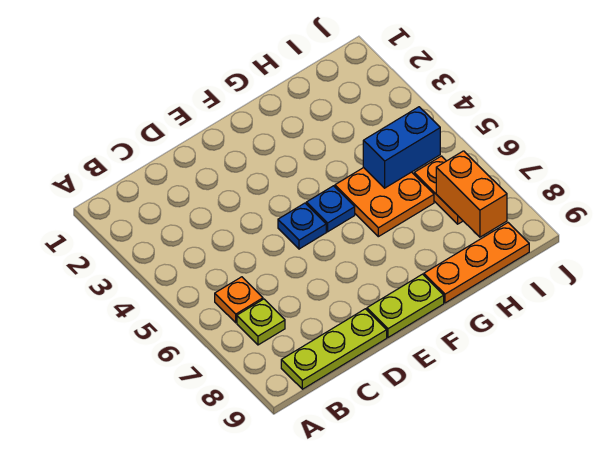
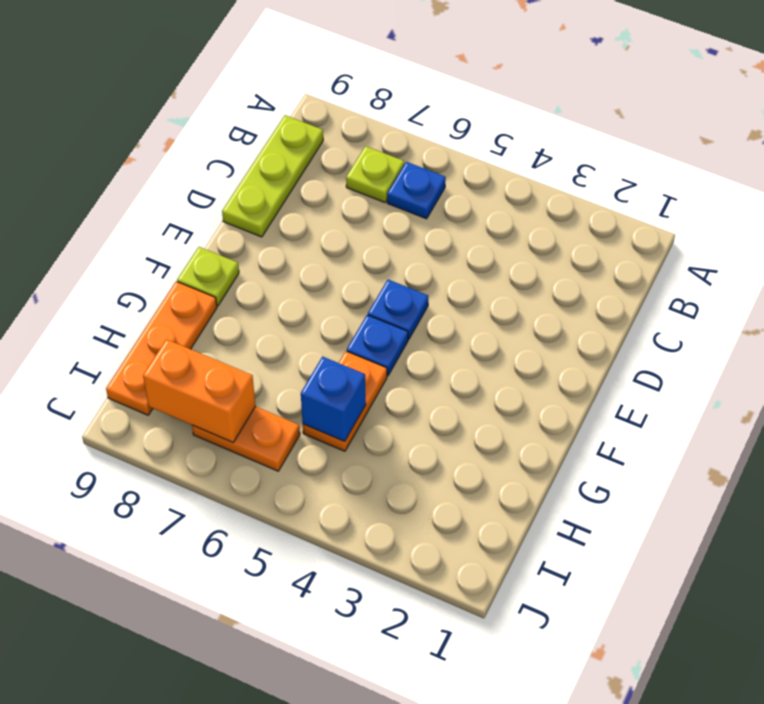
orange plate B6 level 1 -> blue plate B6 level 1
lime plate E9:F9 level 1 -> lime plate F9 level 1
orange plate G5:H6 level 1 -> orange plate G5:H5 level 1
blue brick H5:I5 level 2 -> blue brick H5 level 2

